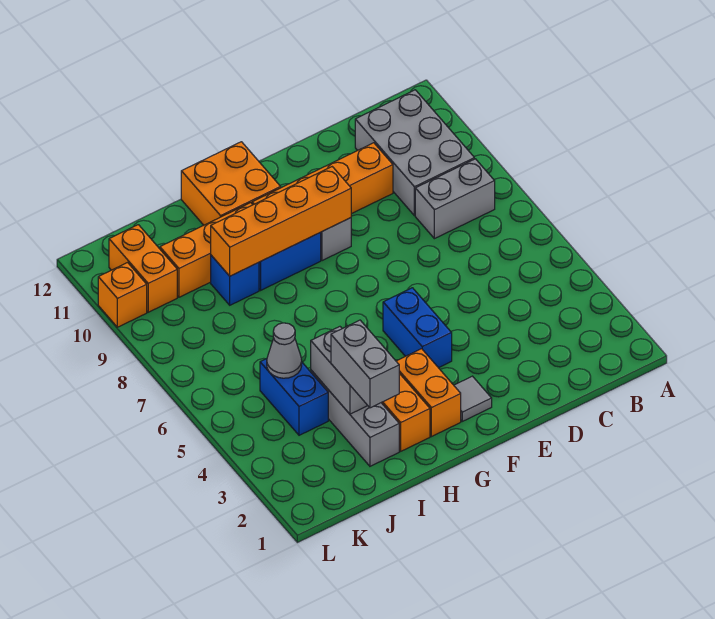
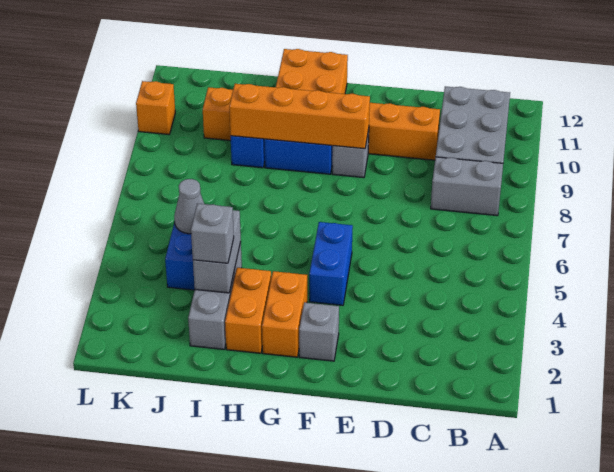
grey tile F2 level 1 -> grey brick F2 level 1
grey brick I2:I3 level 3 -> grey brick I3 level 3
orange brick K10:K11 level 1 -> none

